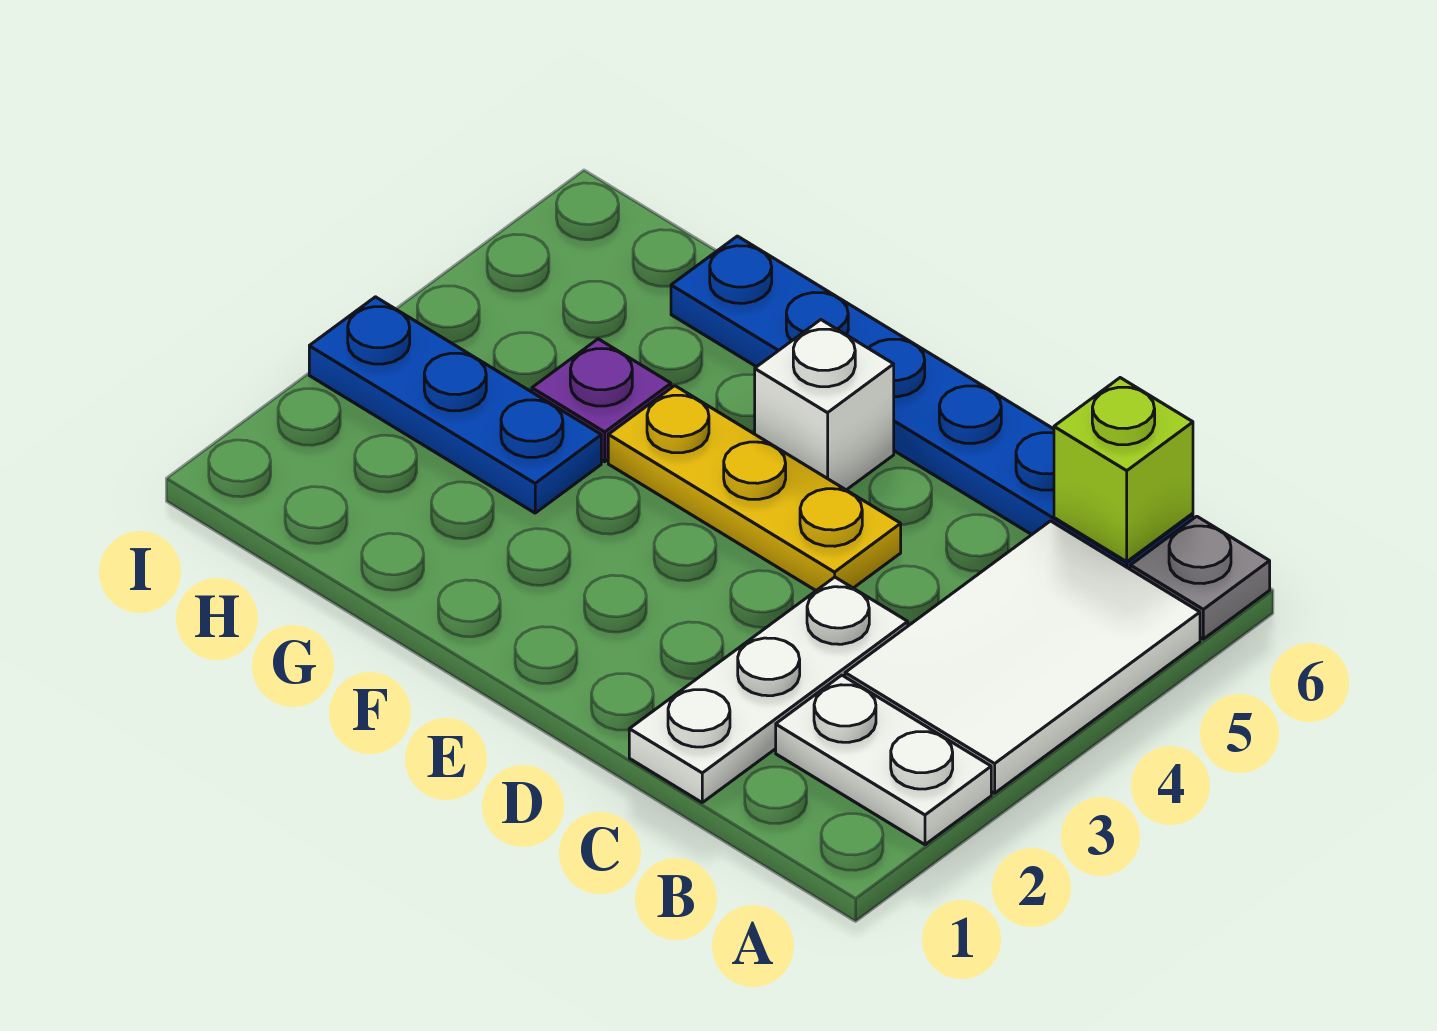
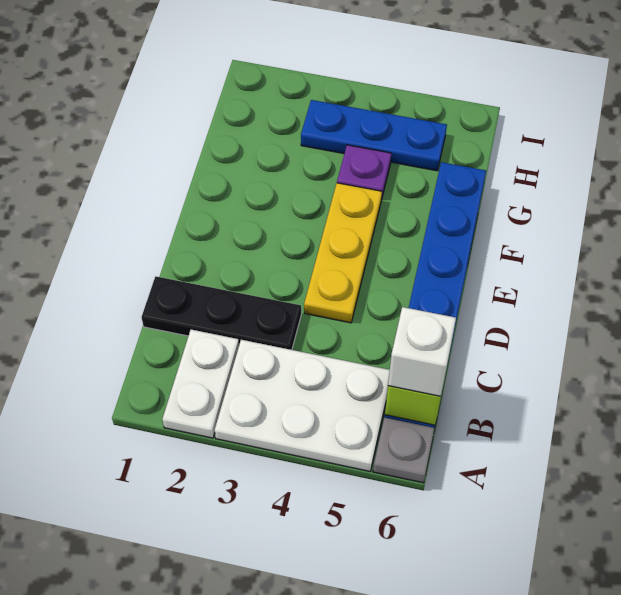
white tile A3:B5 level 1 -> white plate A3:B5 level 1
white plate C1:C3 level 1 -> black plate C1:C3 level 1
white brick E5 level 1 -> white brick B6 level 3
blue plate G3:I3 level 1 -> blue plate H3:H5 level 1

